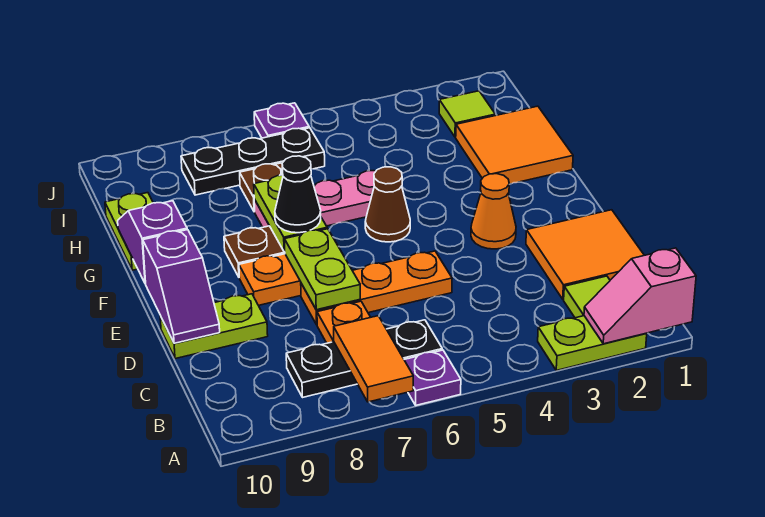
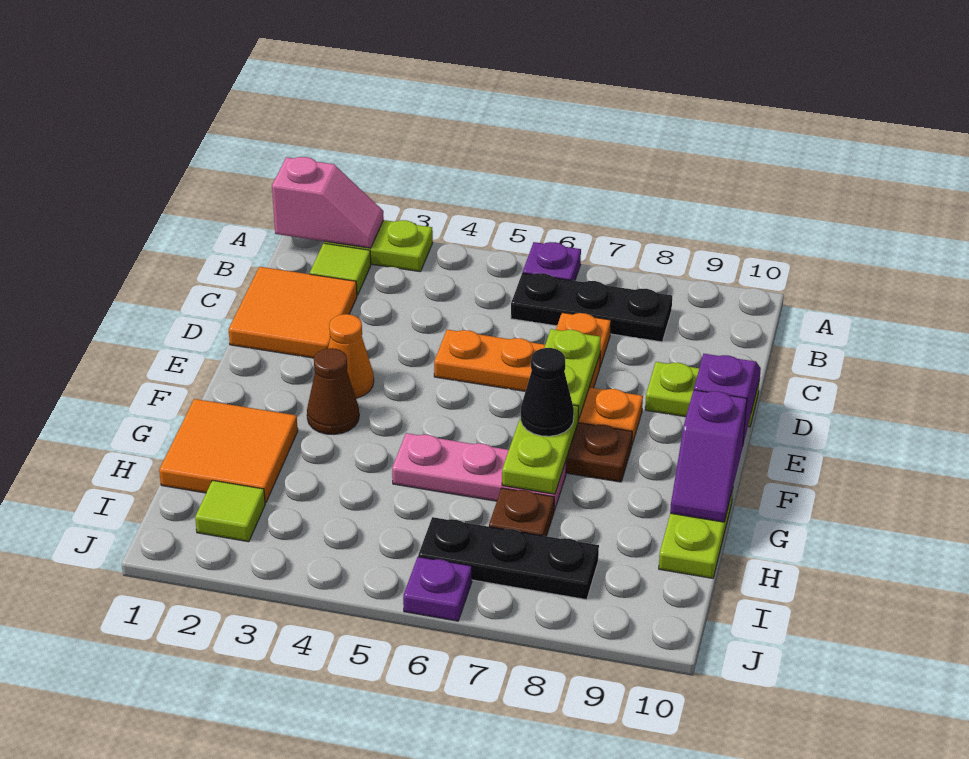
orange tile A7:B7 level 2 -> none
brown cone F5 level 1 -> brown cone F3 level 1

